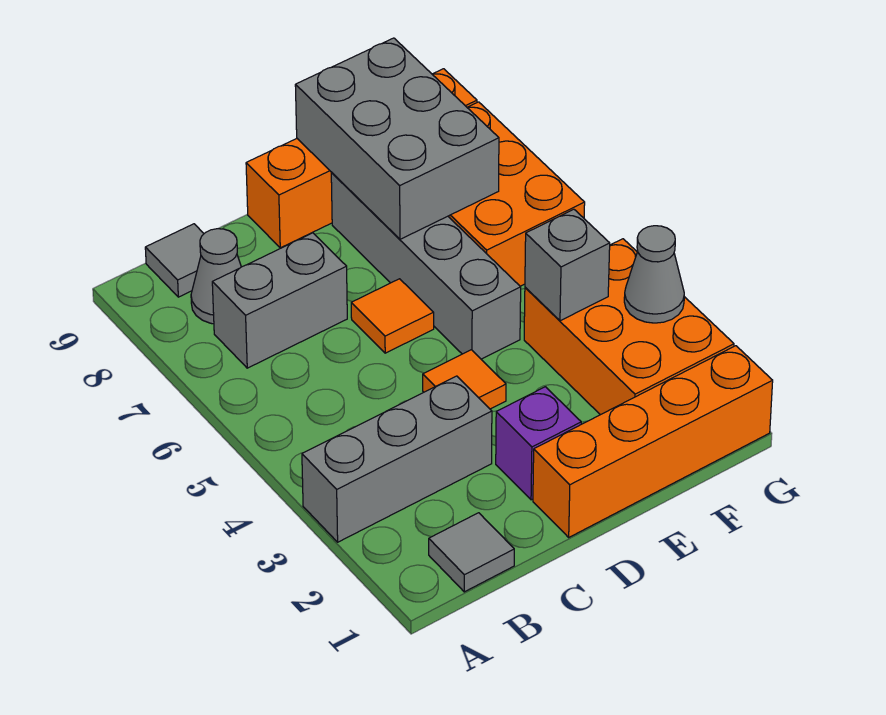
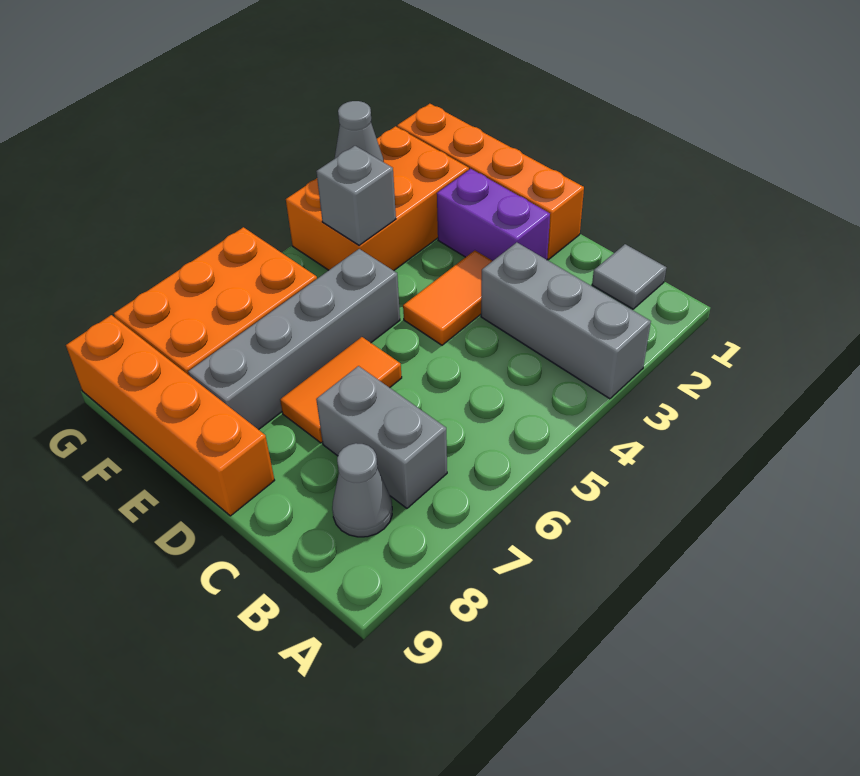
grey tile B9 level 1 -> none
purple brick D2 level 1 -> purple brick D2:E2 level 1
orange tile D4 level 1 -> orange tile D3:D4 level 1
orange tile D6 level 1 -> orange tile D6:D7 level 1
grey brick E7:F9 level 2 -> none

